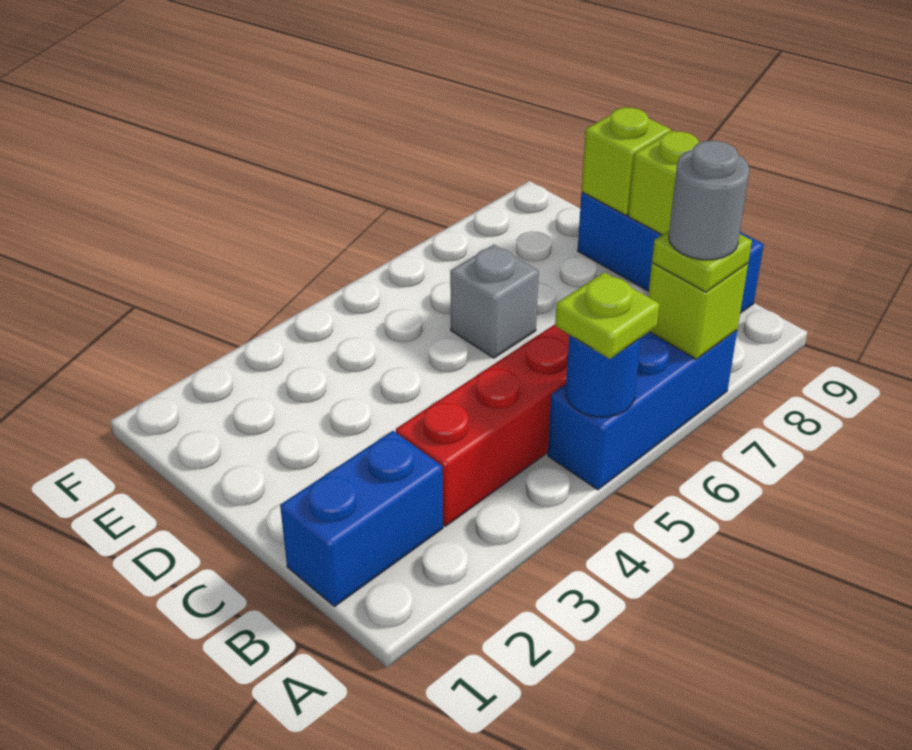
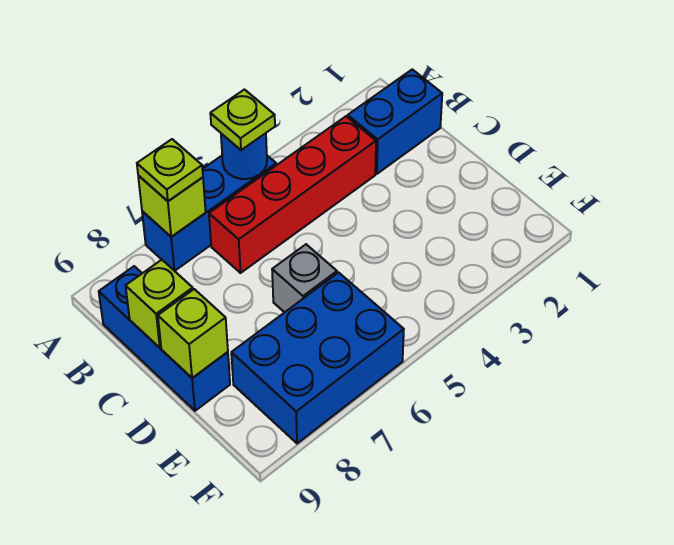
grey round brick A7 level 4 -> none
none -> blue brick E6:F8 level 1

